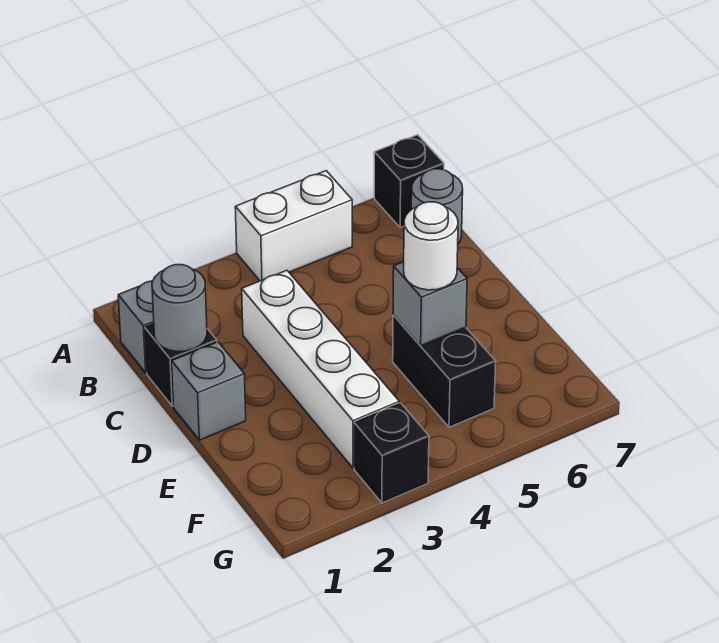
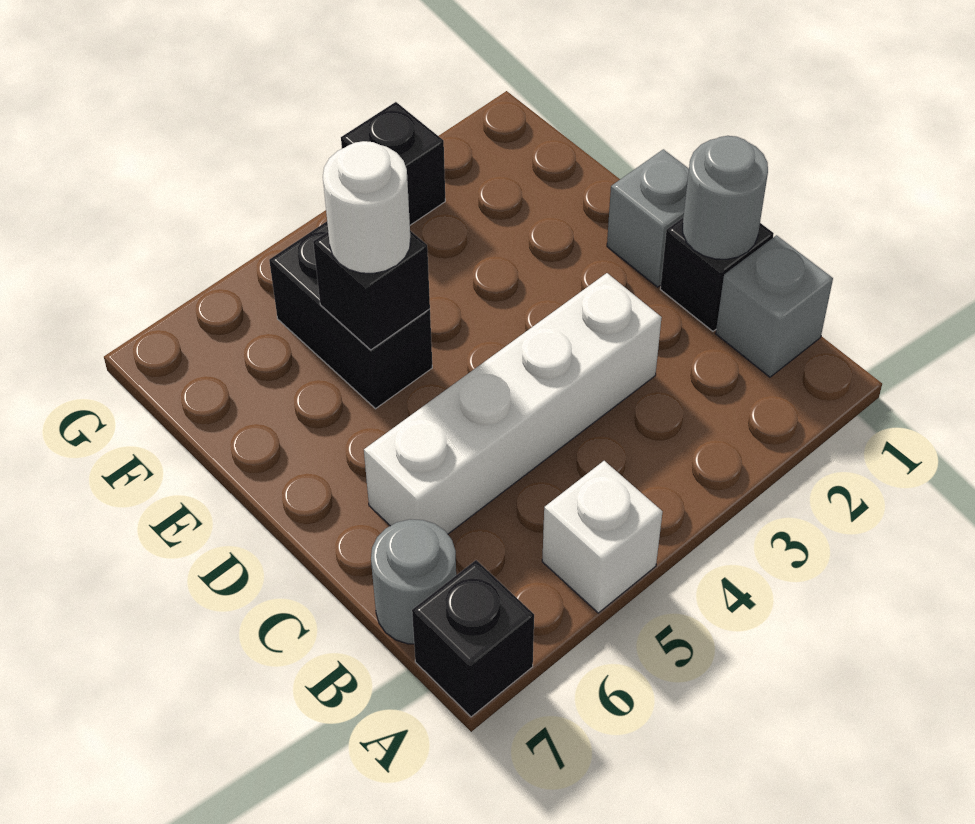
white brick A4:A5 level 1 -> white brick A5 level 1
white brick C3:F3 level 1 -> white brick C3:C6 level 1
grey brick E5 level 2 -> black brick E5 level 2

